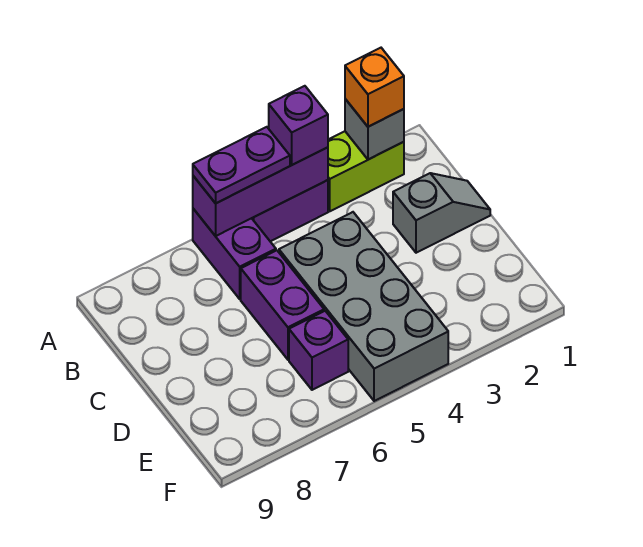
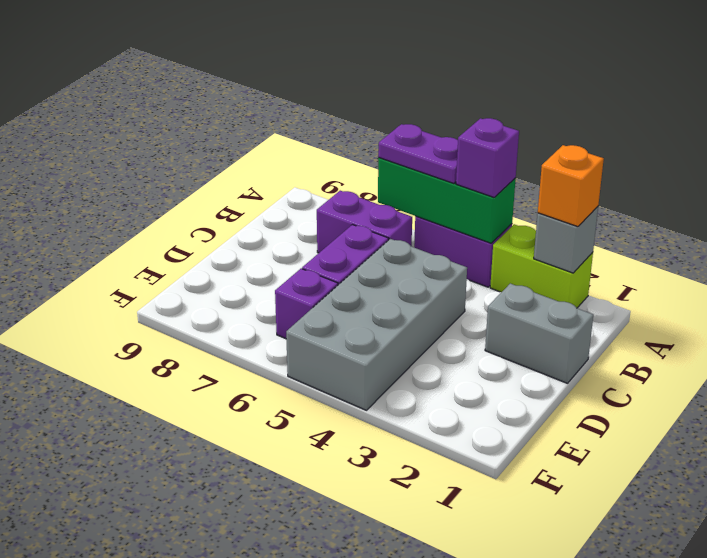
purple brick A4:A6 level 2 -> green brick A4:A6 level 2
purple brick A6:B6 level 1 -> purple brick B6:B7 level 1
grey slope C1:C2 level 1 top 2 -> grey brick C1:C2 level 1

